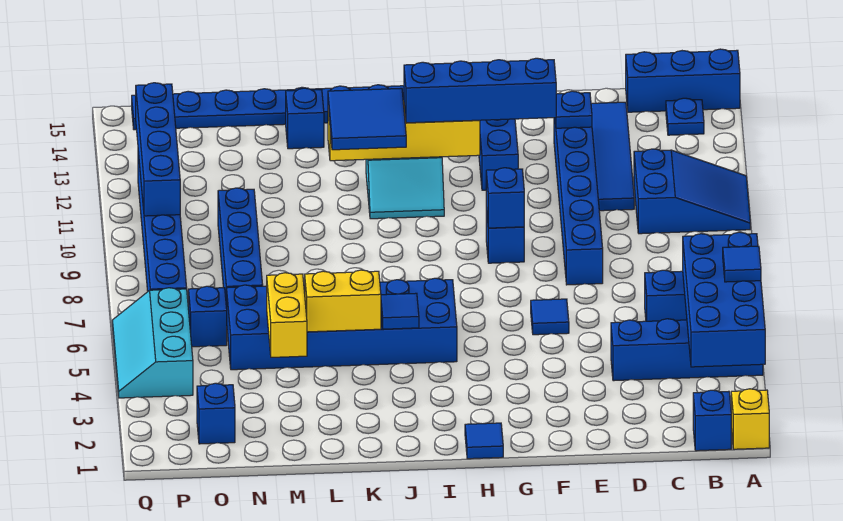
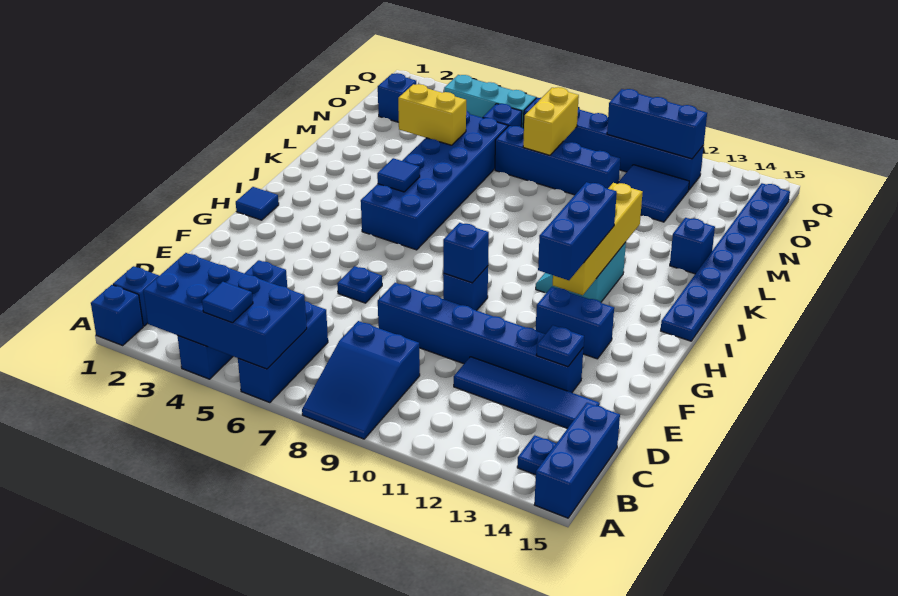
yellow brick A1 level 1 -> blue brick A1 level 1
blue slope A10:C11 level 1 top C -> blue slope A8:C9 level 1 top C
blue tile F6 level 1 -> blue plate F6 level 1
blue brick F12:I12 level 3 -> blue brick G12:I12 level 3
blue tile J11:K12 level 3 -> blue tile N11:O12 level 1
yellow brick K5:L5 level 2 -> yellow brick N8:O8 level 2
blue brick P10:P13 level 2 -> blue brick P10:P12 level 2

